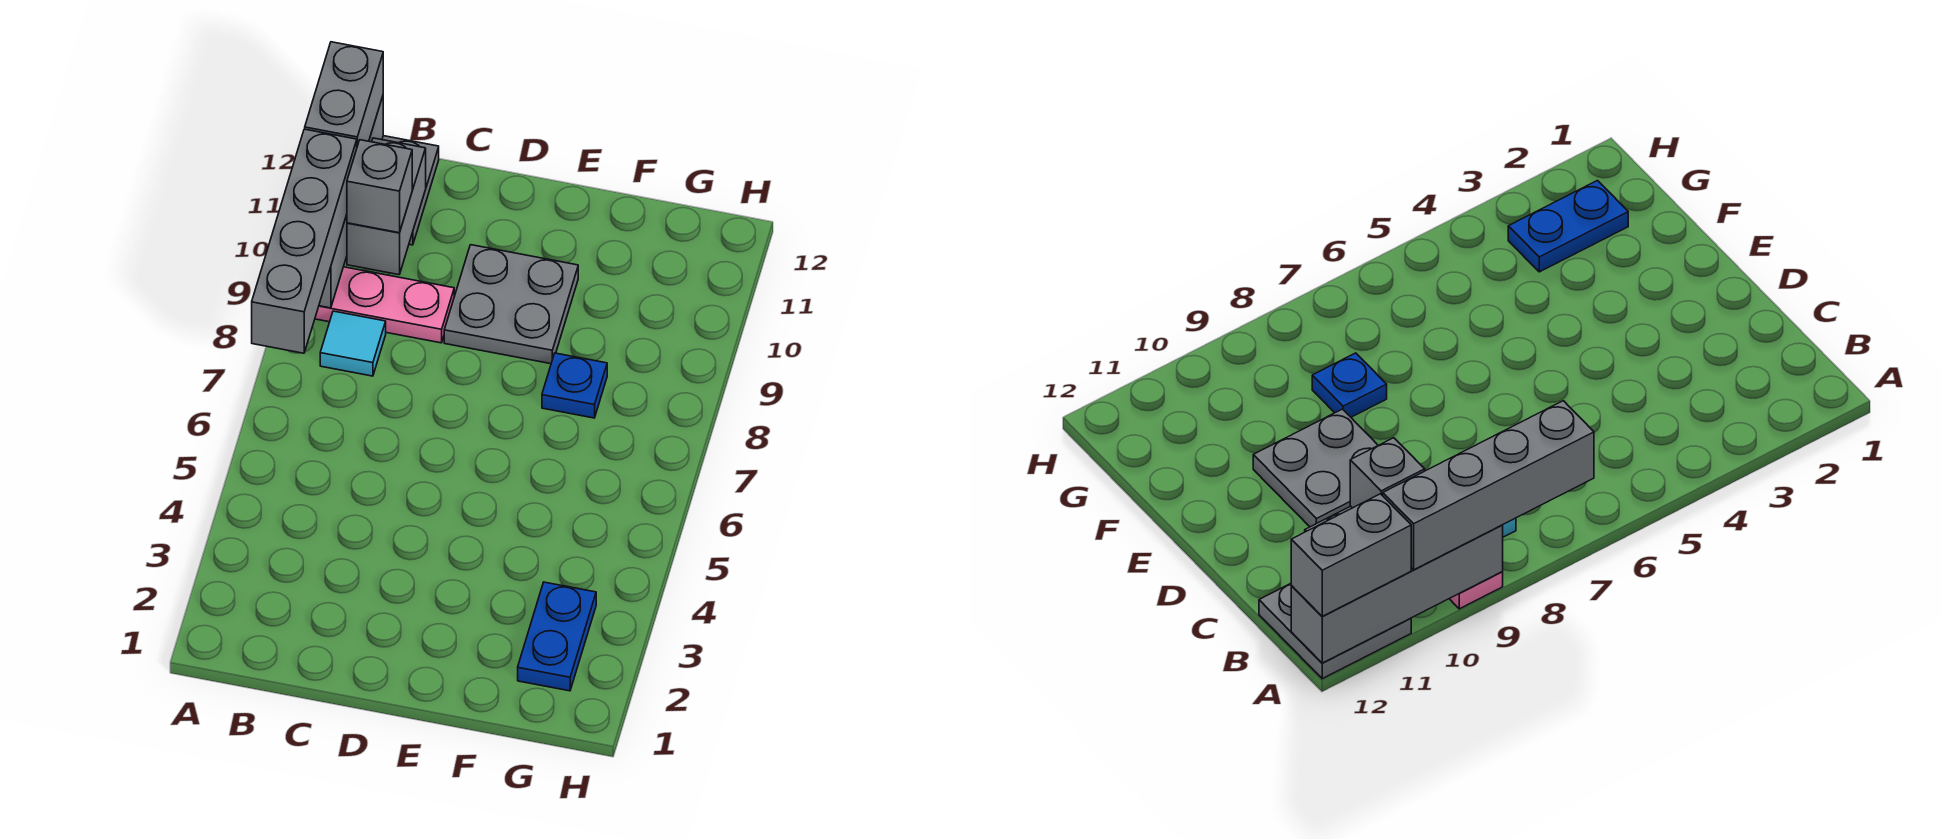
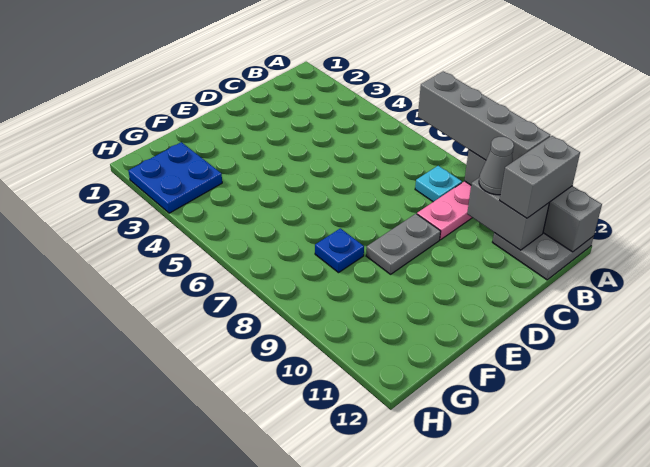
grey brick A11:A12 level 3 -> grey brick A11:B11 level 3
cyan tile B8 level 1 -> cyan plate B8 level 1
grey brick B10 level 3 -> grey cone B10 level 3
grey plate D9:E10 level 1 -> grey plate D9:E9 level 1
blue plate G2:G3 level 1 -> blue plate G2:H3 level 1

